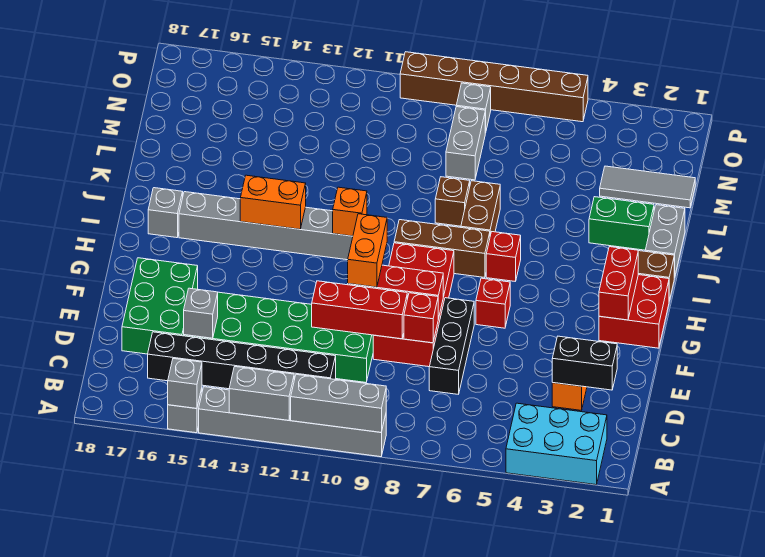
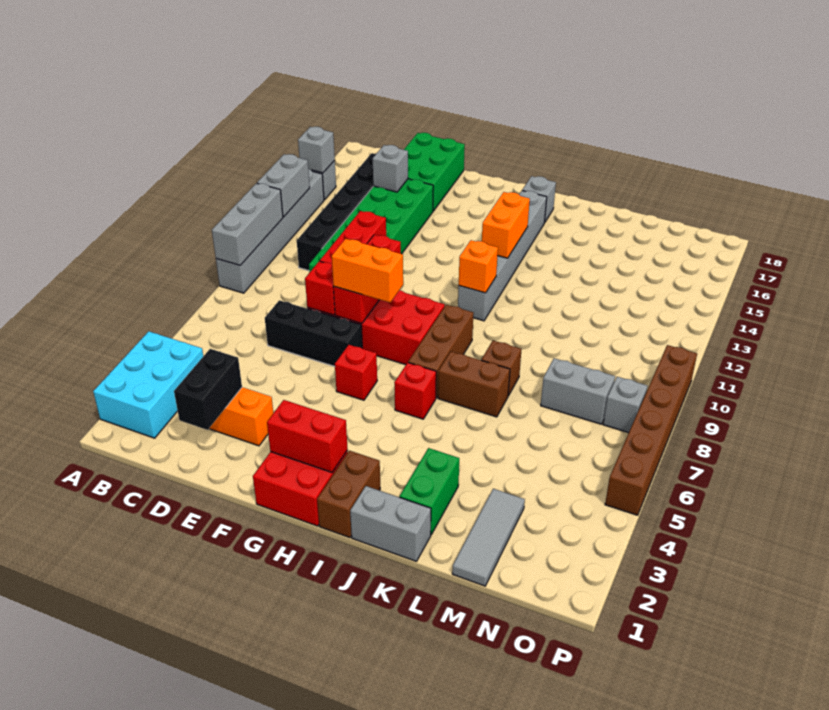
green brick D16:F17 level 1 -> green brick D16:E18 level 1
orange brick F10:G10 level 3 -> orange brick F8:G8 level 3

